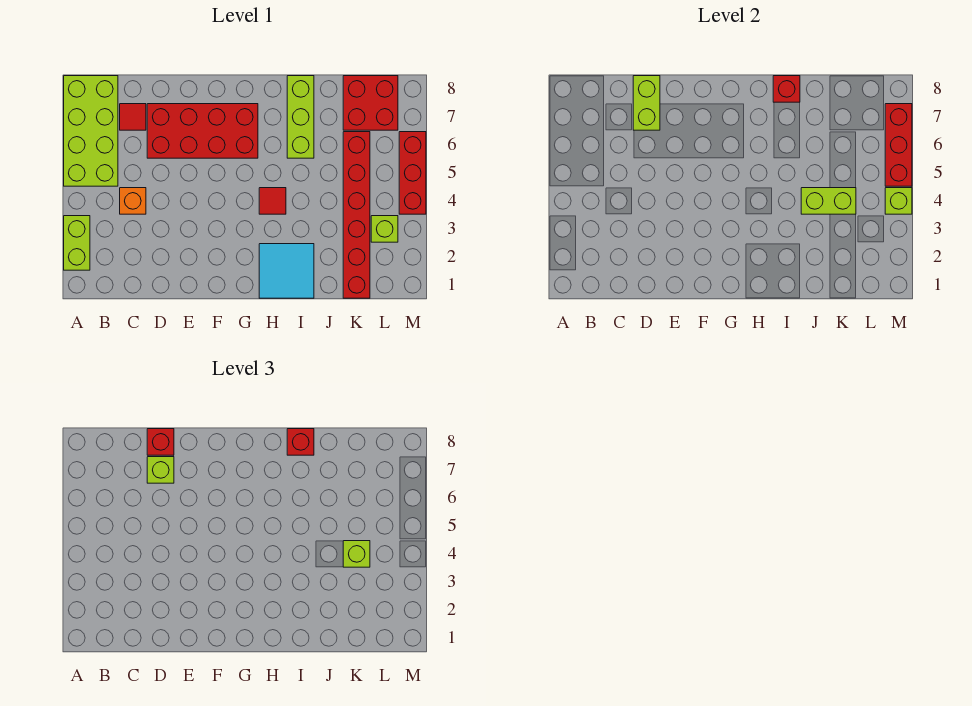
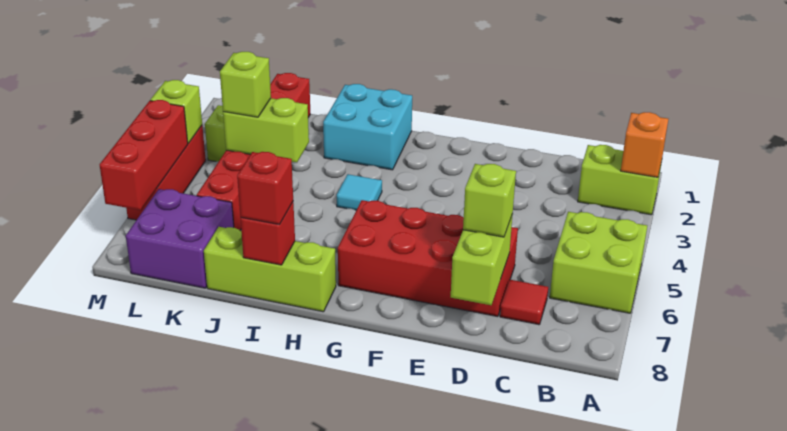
lime brick A2:A3 level 1 -> lime brick A2:B2 level 1
lime brick A5:B8 level 1 -> lime brick A5:B6 level 1
orange brick C4 level 1 -> orange brick A2 level 2
red brick D8 level 3 -> none
cyan tile H1:I2 level 1 -> cyan brick H1:I2 level 1
red tile H4 level 1 -> cyan tile H4 level 1
lime brick I6:I8 level 1 -> lime brick H8:J8 level 1
red brick K7:L8 level 1 -> purple brick K7:L8 level 1

